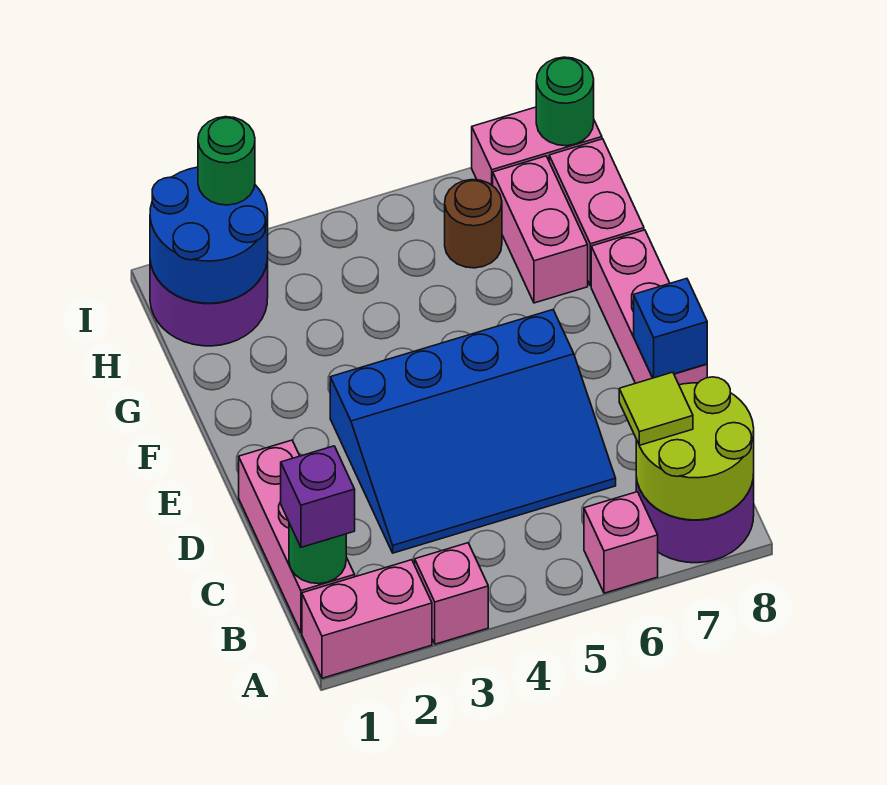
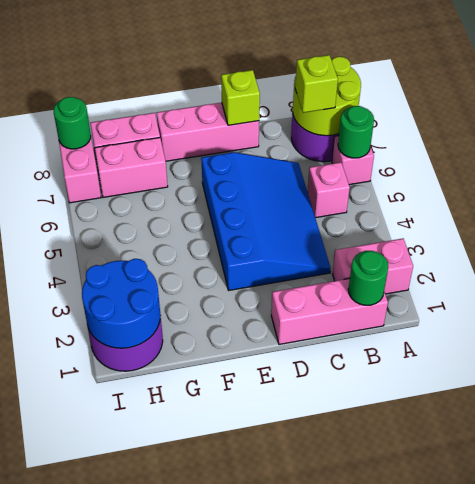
pink brick A1:A2 level 1 -> pink brick A2:B2 level 1
pink brick A3 level 1 -> pink brick B5 level 1
purple brick B1 level 3 -> none
lime tile B7 level 3 -> lime brick B7 level 3
blue brick D8 level 2 -> lime brick D8 level 2
brown round brick H6 level 1 -> none
green round brick I2 level 3 -> green round brick A6 level 2

